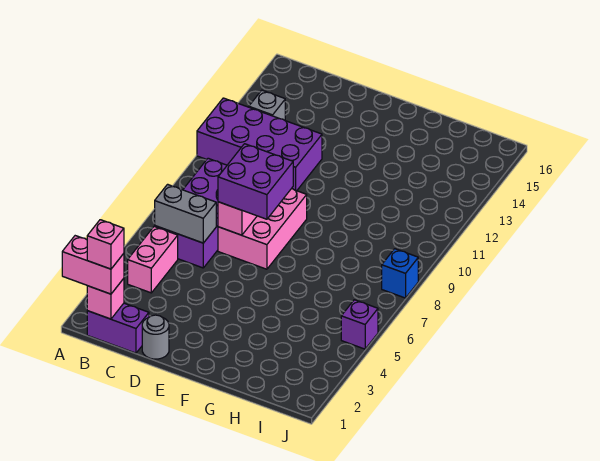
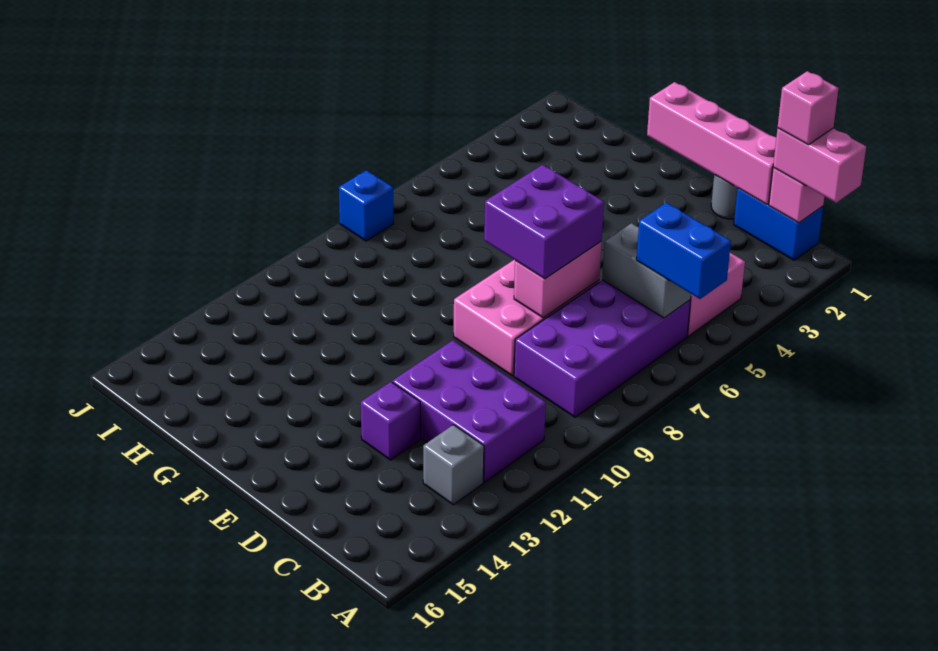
none -> blue brick A6:B6 level 3
purple brick A11:D12 level 1 -> purple brick B11:D12 level 1
purple brick B1:C1 level 1 -> blue brick B1:C1 level 1
none -> pink brick C1:F1 level 2
purple brick J5 level 1 -> purple brick D13 level 1

